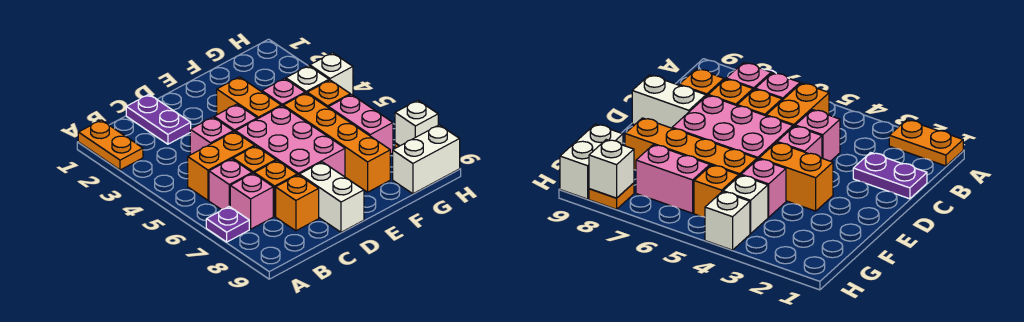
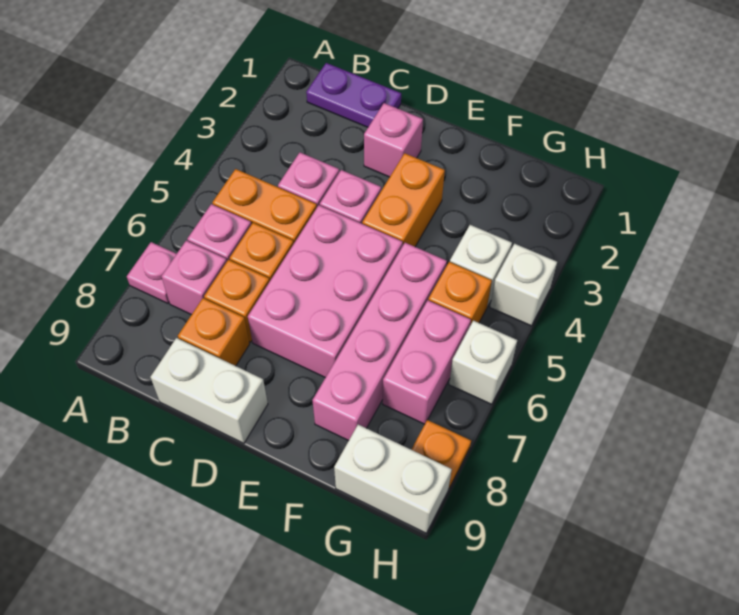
orange plate A1:A2 level 1 -> none
purple plate A7 level 1 -> pink plate A7 level 1
purple plate C1:C2 level 1 -> purple plate B1:C1 level 1
white brick D8:D9 level 1 -> white brick C9:D9 level 1
pink brick F4 level 1 -> pink brick D2 level 1
orange brick F5:F8 level 1 -> pink brick F5:F8 level 1
white brick H8 level 2 -> white brick H6 level 1

